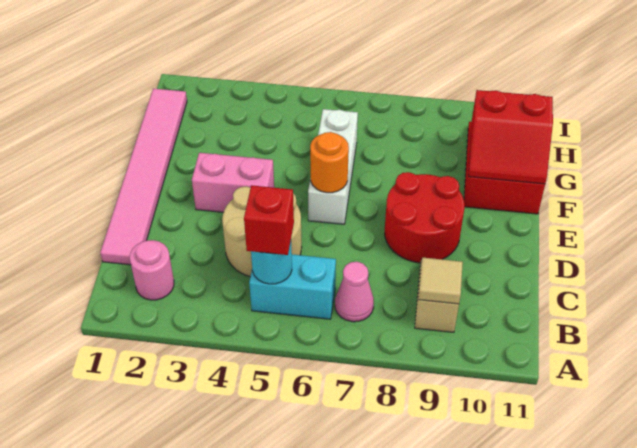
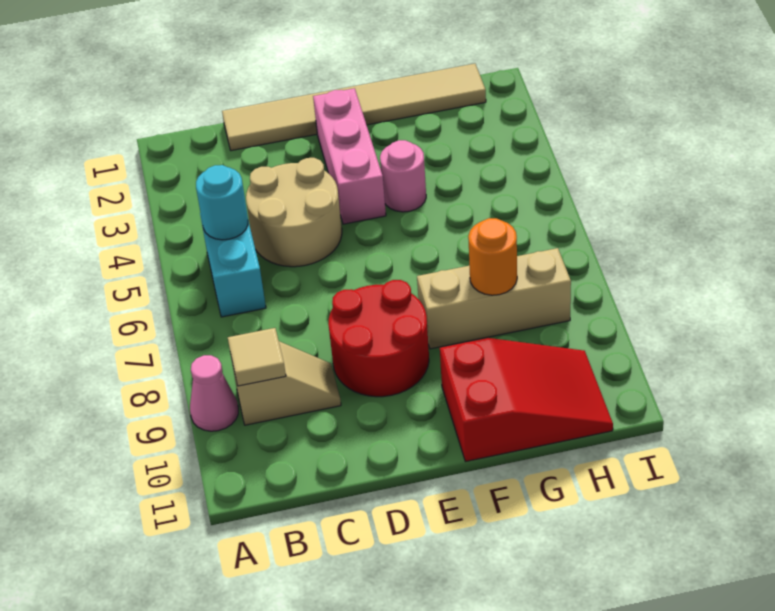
pink round brick B2 level 1 -> pink round brick F4 level 1
red brick B5 level 3 -> none
pink cone B7 level 1 -> pink cone A9 level 1
pink tile C1:H1 level 1 -> tan tile C1:H1 level 1
pink brick E3:E4 level 1 -> pink brick E2:E4 level 1
white brick E6:G6 level 1 -> none
orange round brick E6 level 2 -> orange round brick G8 level 2
none -> tan brick F8:H8 level 1
red slope F10:G11 level 2 top G -> none

